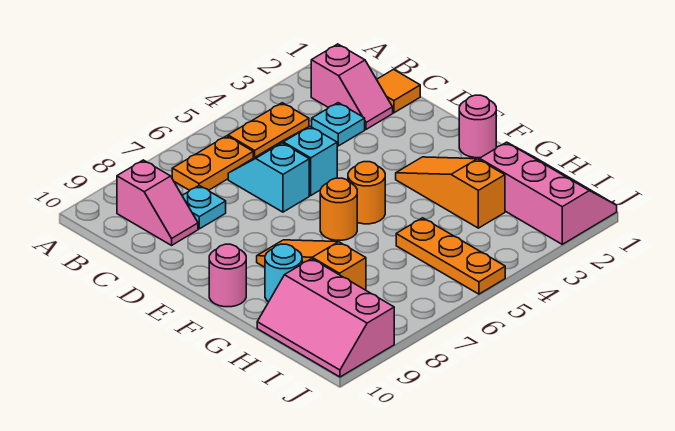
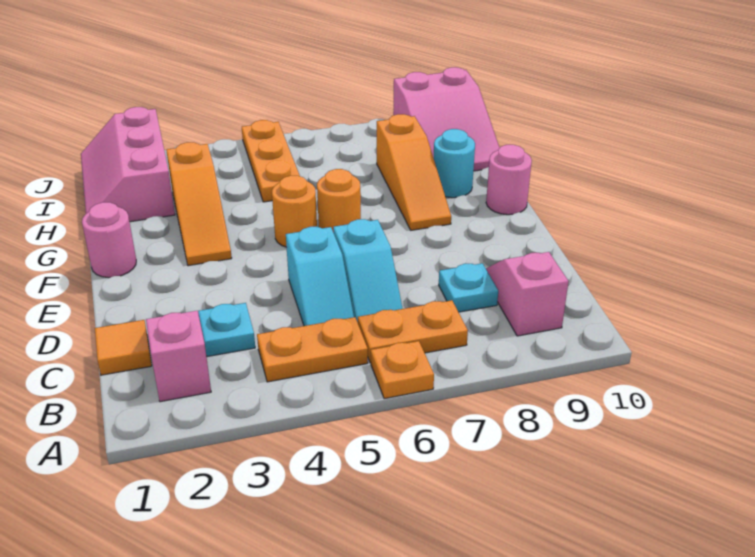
none -> orange plate A6 level 1
pink slope H9:J10 level 1 top 9 -> pink slope H9:J10 level 1 top J

